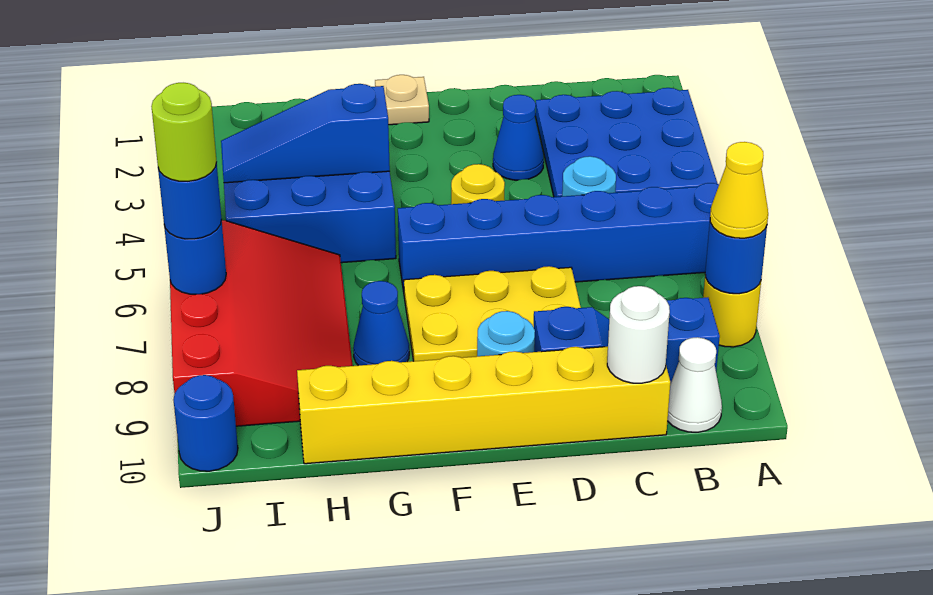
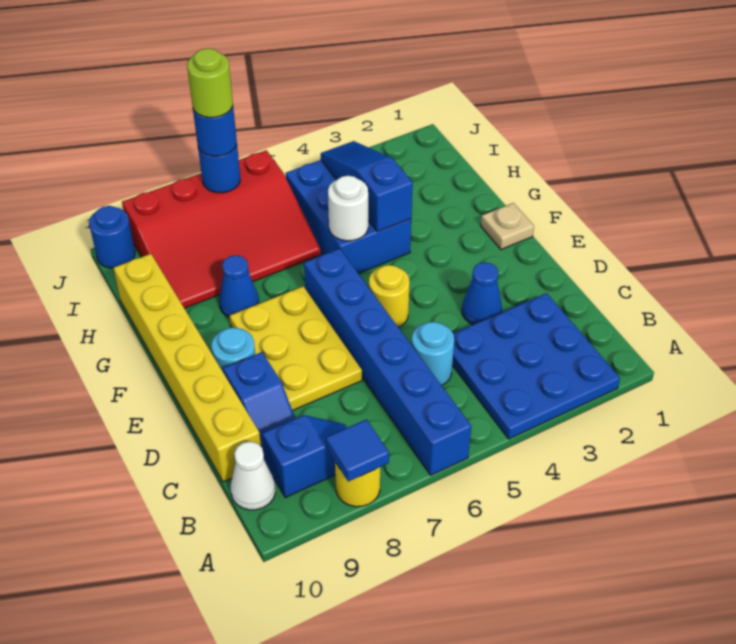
blue round brick A8 level 2 -> blue tile A8 level 2
yellow cone A8 level 3 -> none
white round brick C10 level 2 -> white round brick G5 level 2

